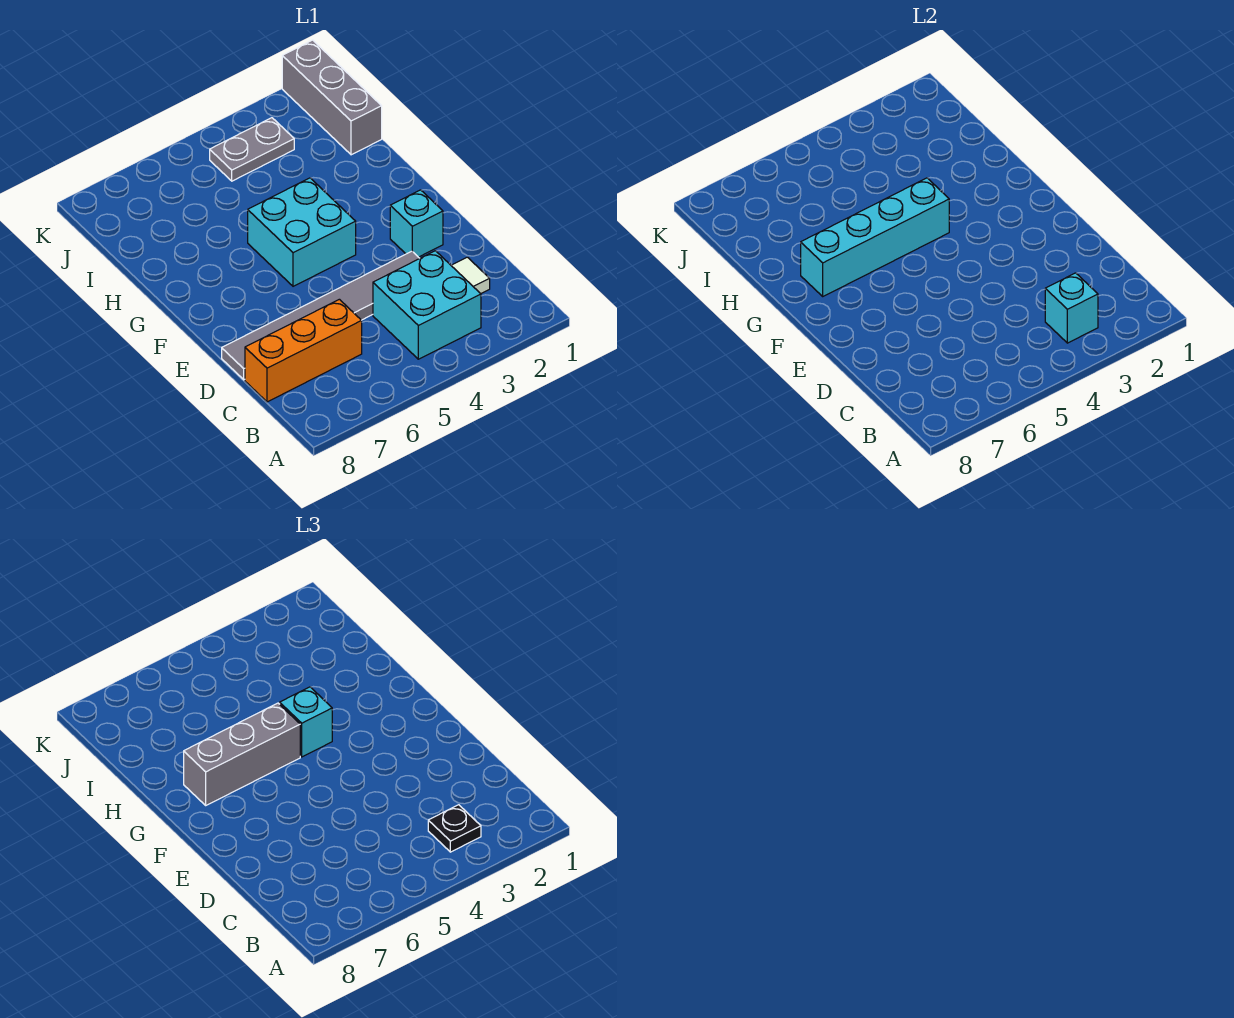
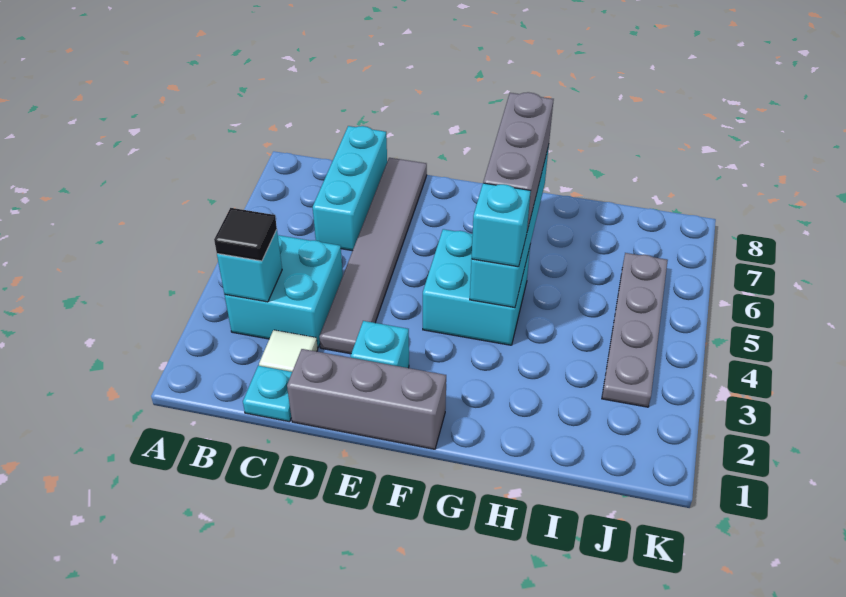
black plate B3 level 3 -> black tile B3 level 3
none -> cyan plate C1 level 1
orange brick C6:C8 level 1 -> cyan brick C6:C8 level 1
grey brick I1:K1 level 1 -> grey brick D1:F1 level 1
grey plate J3:J4 level 1 -> grey plate J3:J6 level 1

